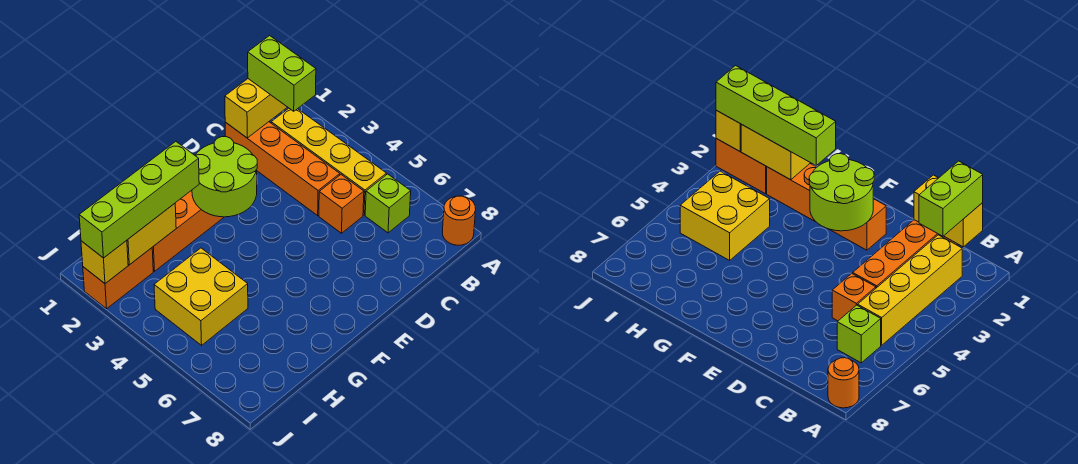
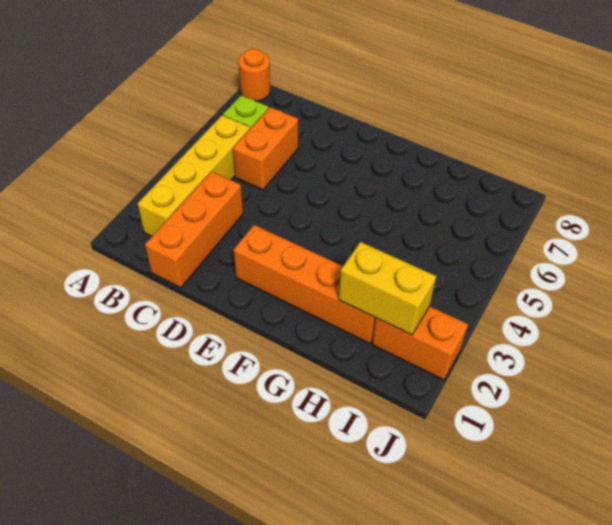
yellow brick B1:C1 level 2 -> none
lime brick B1:B2 level 3 -> none
orange brick C1:C4 level 1 -> orange brick C1:C3 level 1
orange brick C5 level 1 -> orange brick C5:C6 level 1
lime round brick E2:F3 level 2 -> none
lime brick G2:J2 level 3 -> none
yellow brick H4:I5 level 1 -> none
yellow brick J2 level 2 -> none

